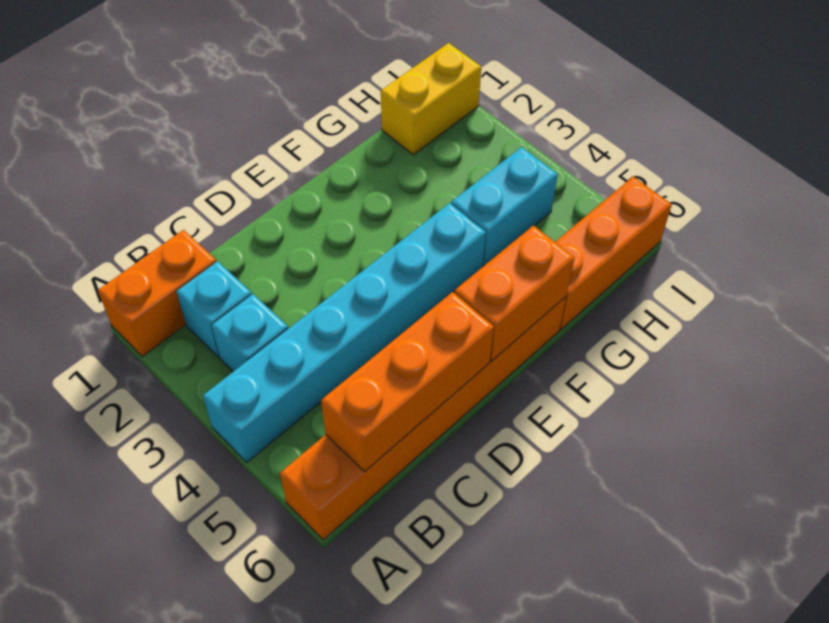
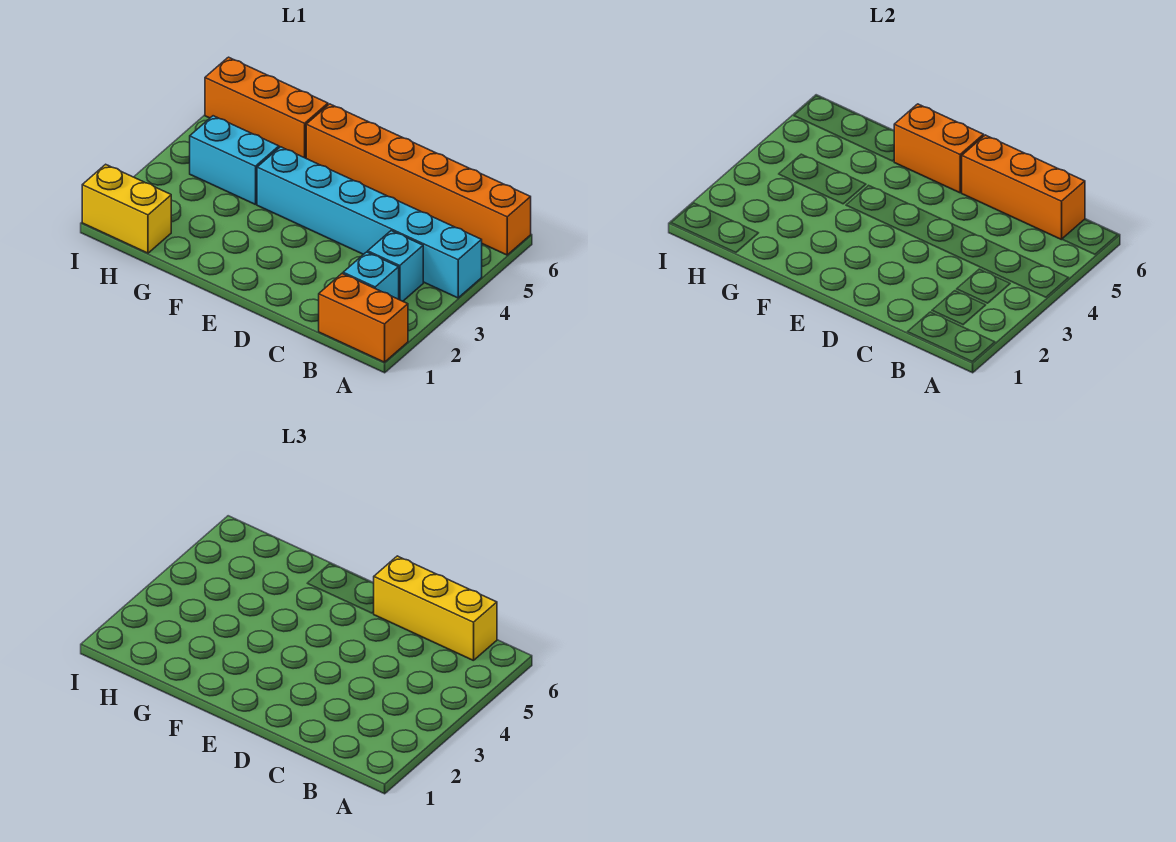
none -> yellow brick B6:D6 level 3

